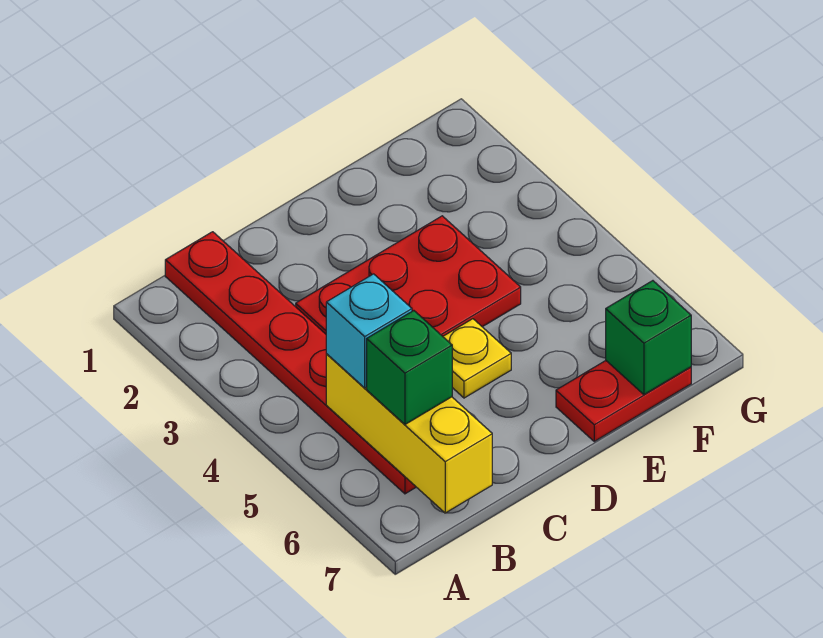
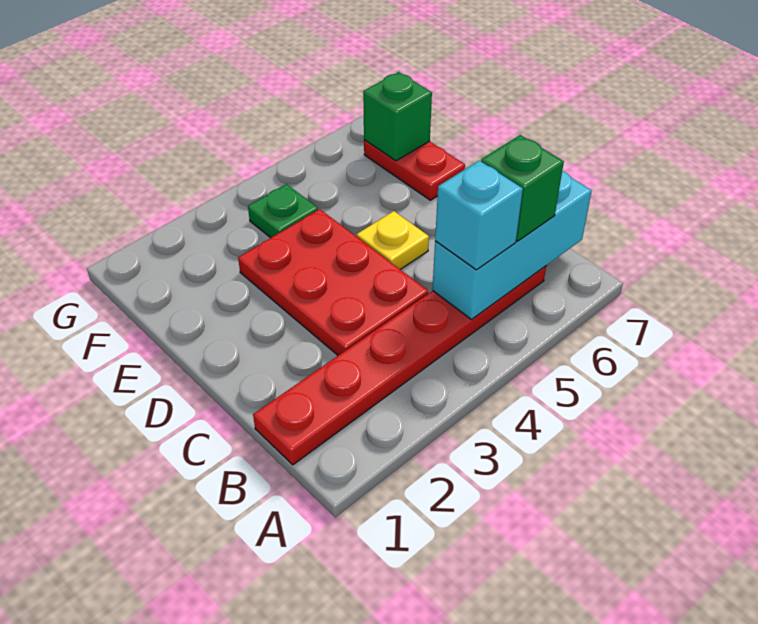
yellow brick B5:B7 level 2 -> cyan brick B5:B7 level 2
none -> green plate F4 level 1

